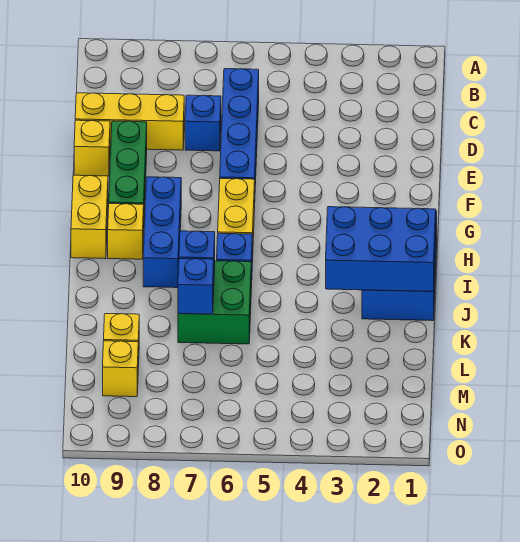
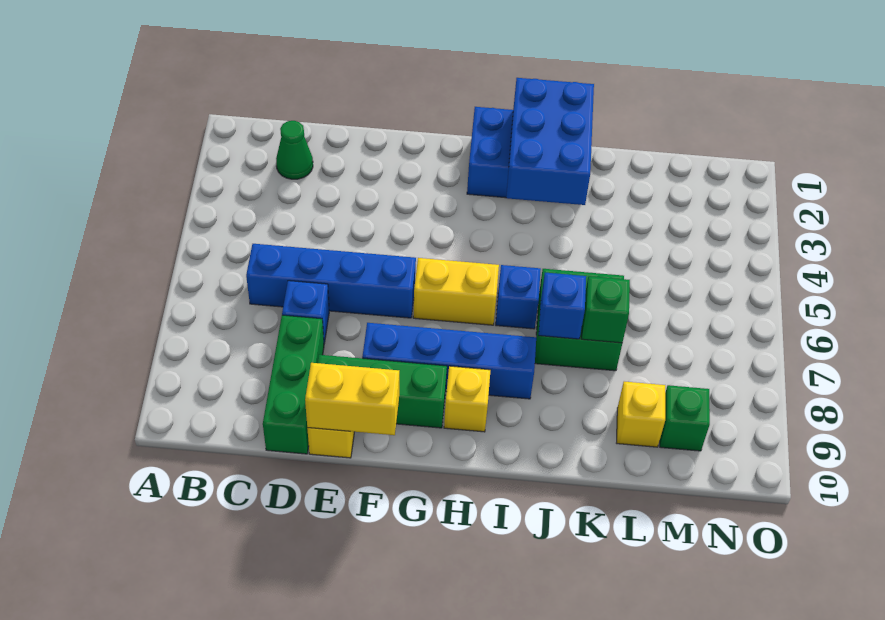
none -> green cone C2 level 1
yellow brick D8:D10 level 1 -> green brick D8:D10 level 1
blue brick G8:I8 level 1 -> blue brick F8:I8 level 1
yellow brick G10:H10 level 1 -> yellow brick E10:F10 level 2
blue brick K7 level 2 -> green brick K7 level 2
yellow brick M9 level 1 -> green brick M9 level 1

